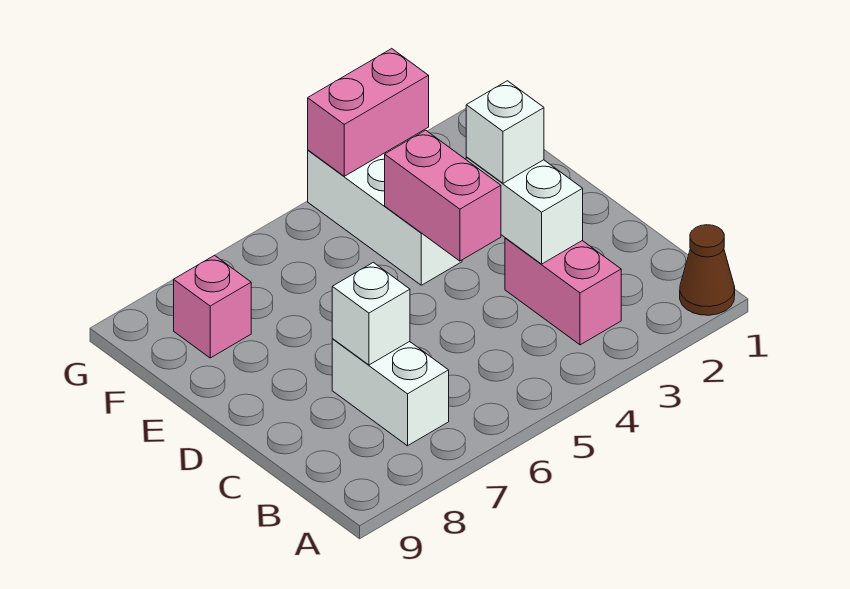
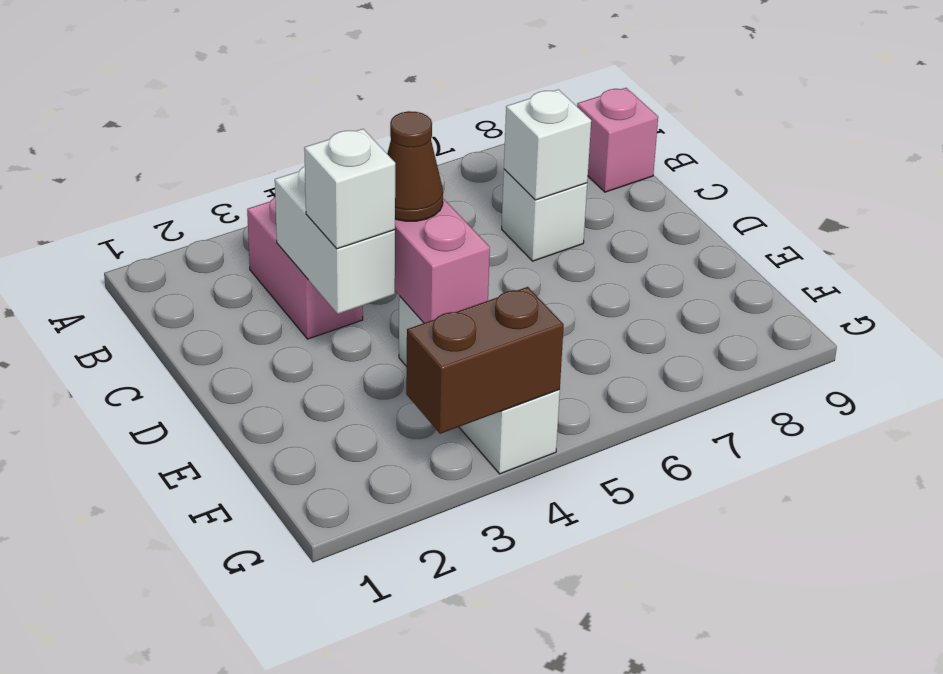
brown cone A1 level 1 -> brown cone D4 level 3
white brick B7:C7 level 1 -> white brick C7 level 1
pink brick F8 level 1 -> pink brick B9 level 1
pink brick G3:G4 level 2 -> brown brick G3:G4 level 2

